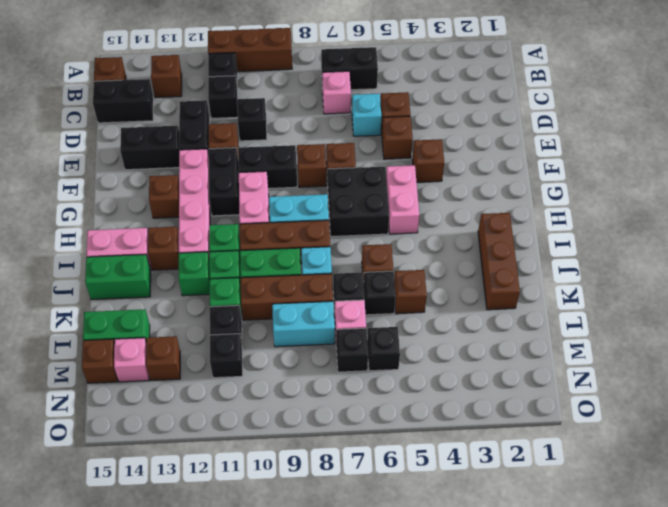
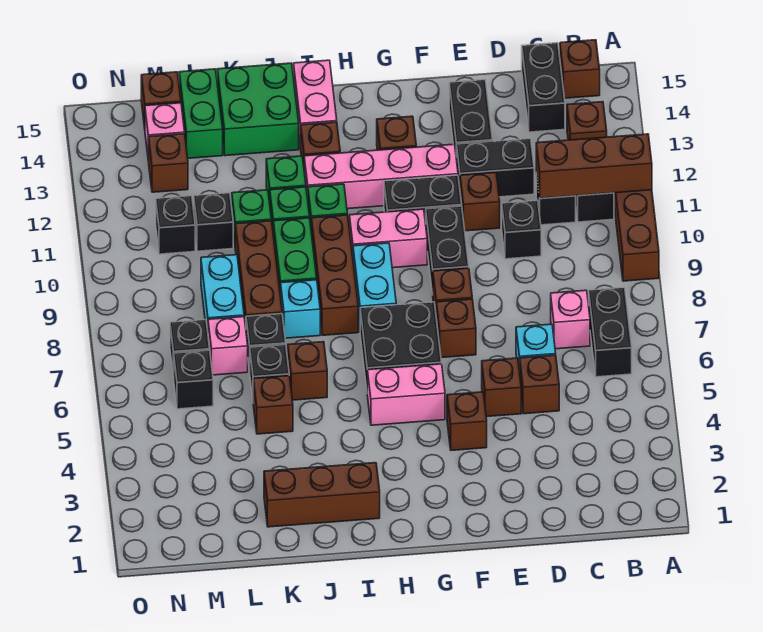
none -> brown brick A11:C11 level 2
green brick J14:J15 level 1 -> green brick J14:K15 level 1

